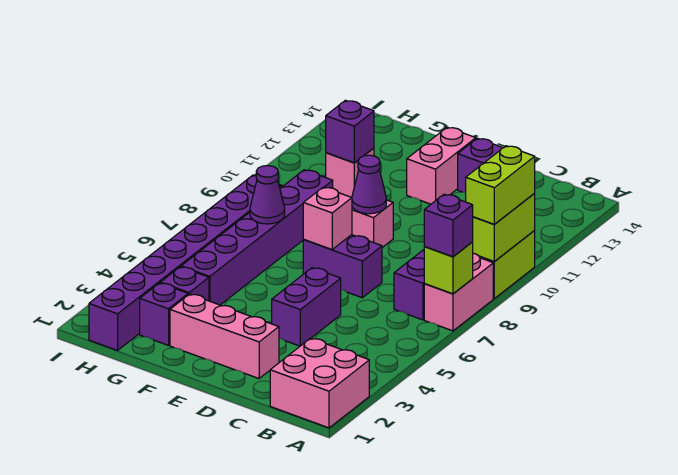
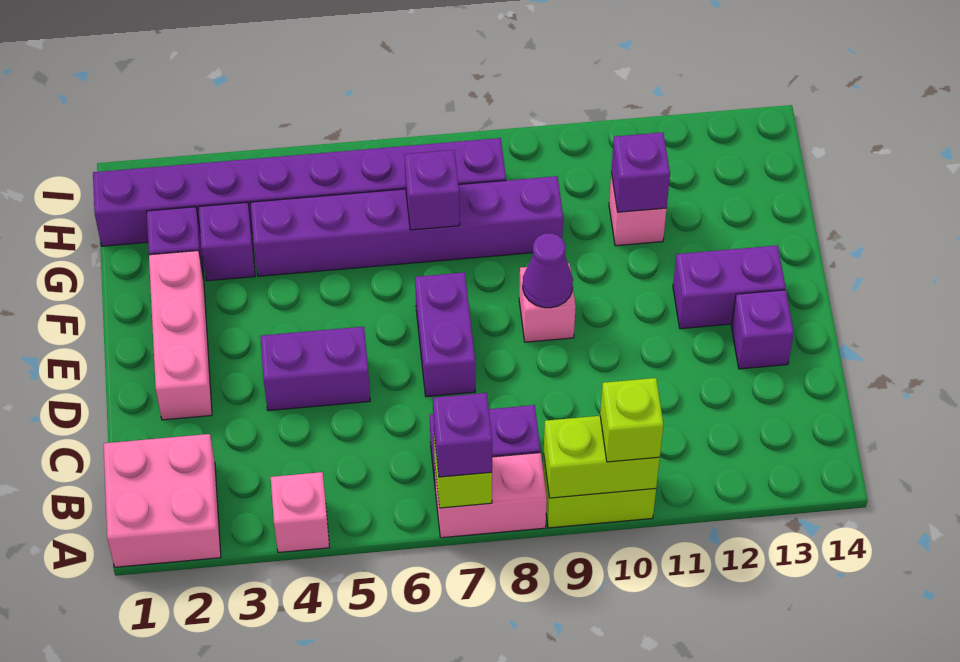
lime brick A9:A10 level 3 -> lime brick A10 level 3
pink brick E7 level 2 -> pink brick A4 level 1
pink brick E12:E13 level 1 -> purple brick E12:E13 level 1
purple cone G7 level 2 -> purple brick G7 level 2

